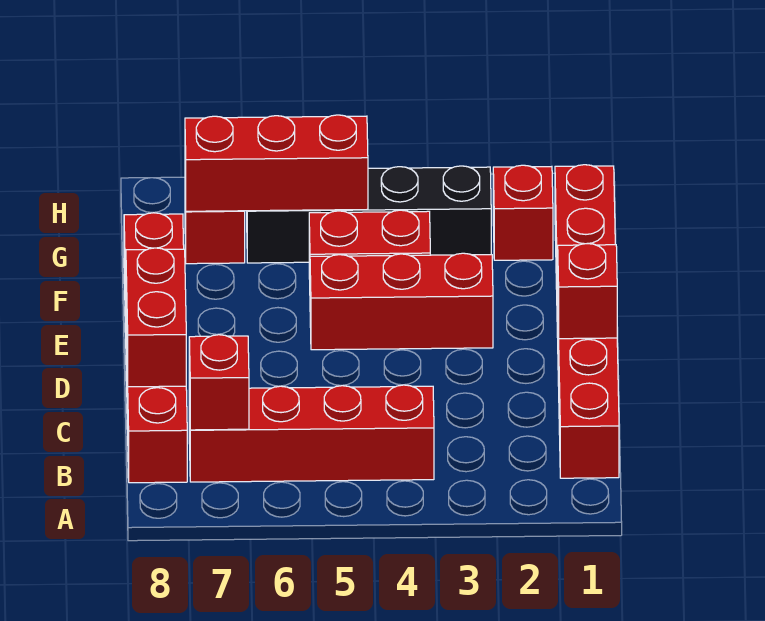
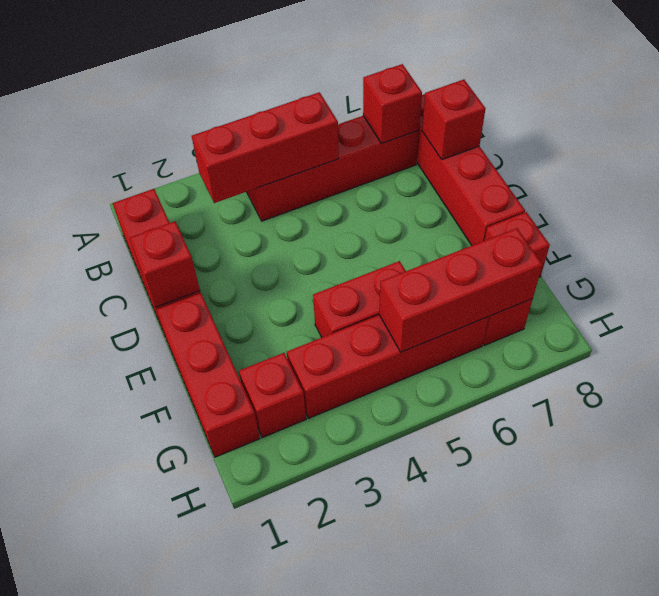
red brick C8:D8 level 2 -> red brick C8 level 2
red brick E3:E5 level 1 -> red brick B3:B5 level 2
black brick G3:G6 level 1 -> red brick G3:G6 level 1

